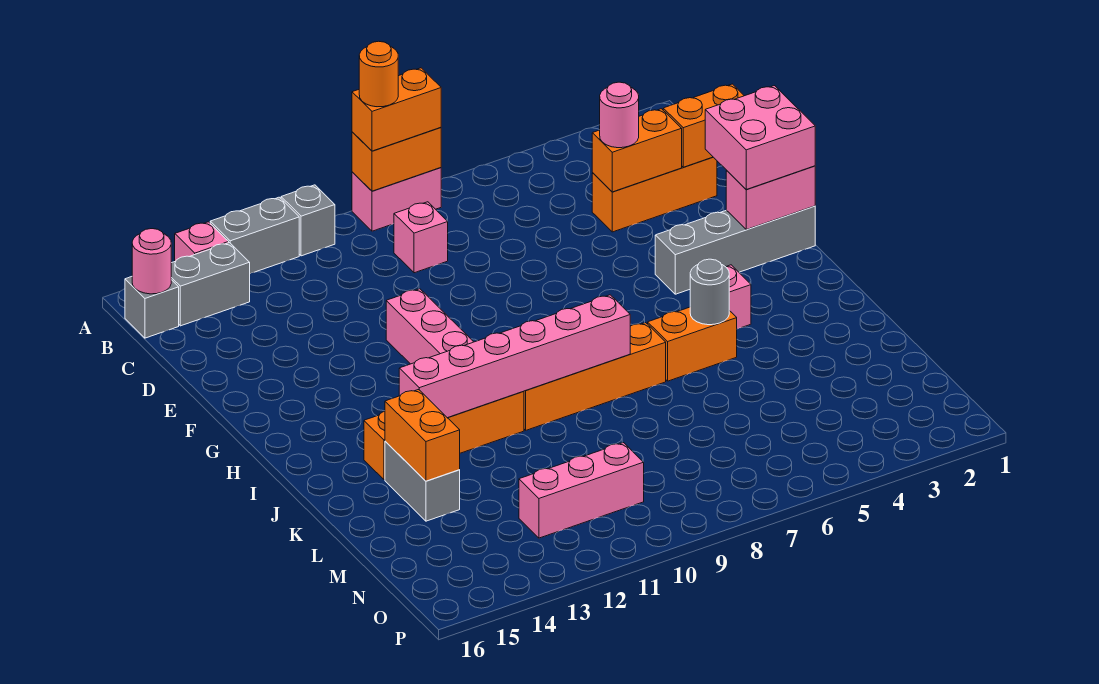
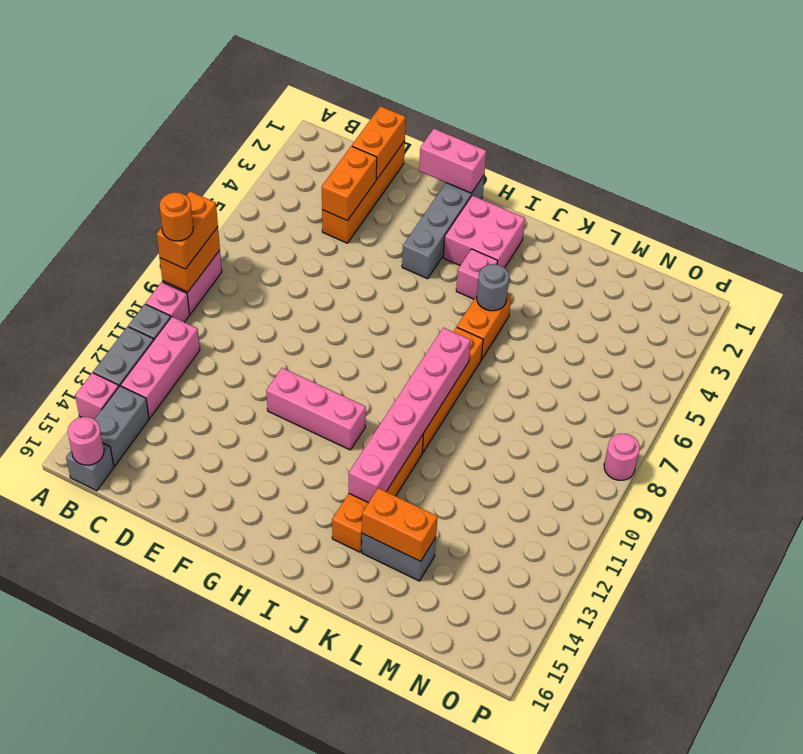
pink brick C9 level 1 -> pink brick A10 level 1
orange brick D2:D4 level 1 -> orange brick D1:D4 level 1
pink round brick D4 level 3 -> pink round brick P8 level 1
pink brick F1:G2 level 3 -> pink brick H2:I3 level 1
pink brick G1:G2 level 2 -> pink brick F1:G1 level 2
pink brick N10:N12 level 1 -> pink brick B11:B13 level 1

